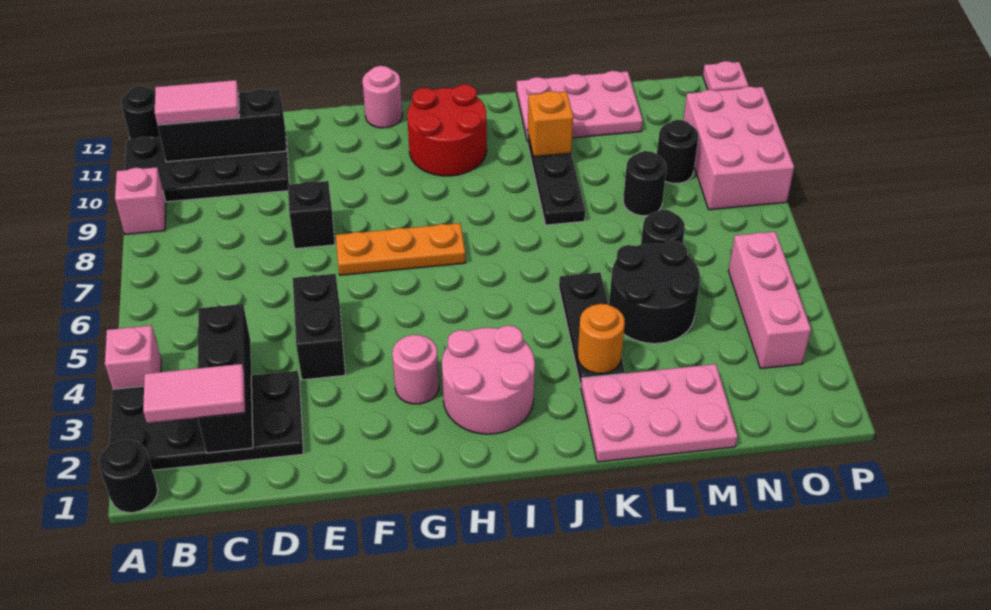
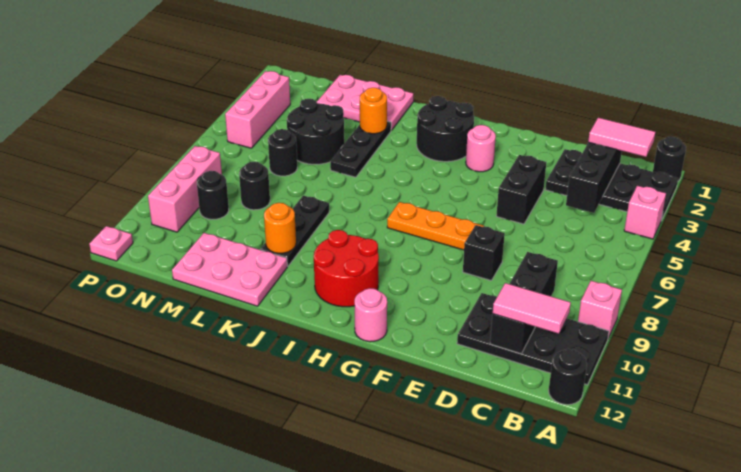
black brick B11:D11 level 2 -> black brick C9:C11 level 2
pink round brick H2:I3 level 1 -> black round brick H2:I3 level 1
orange brick K10 level 2 -> orange round brick K10 level 2
pink brick O8:P10 level 1 -> pink brick O8:O10 level 1

